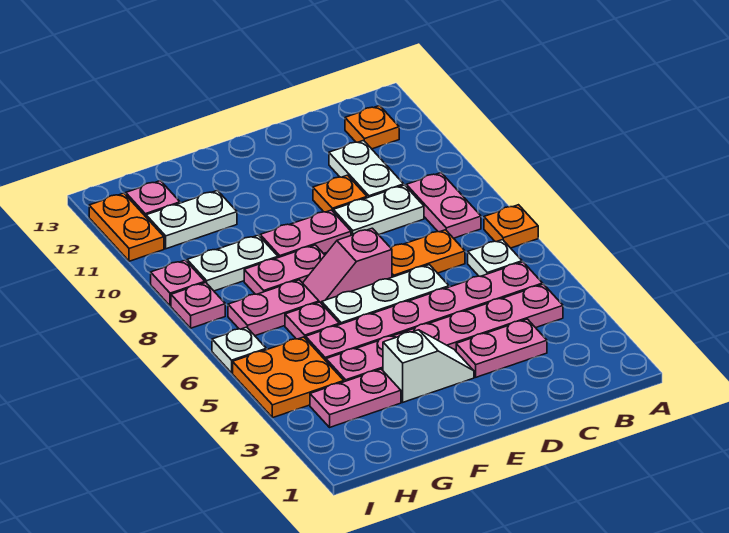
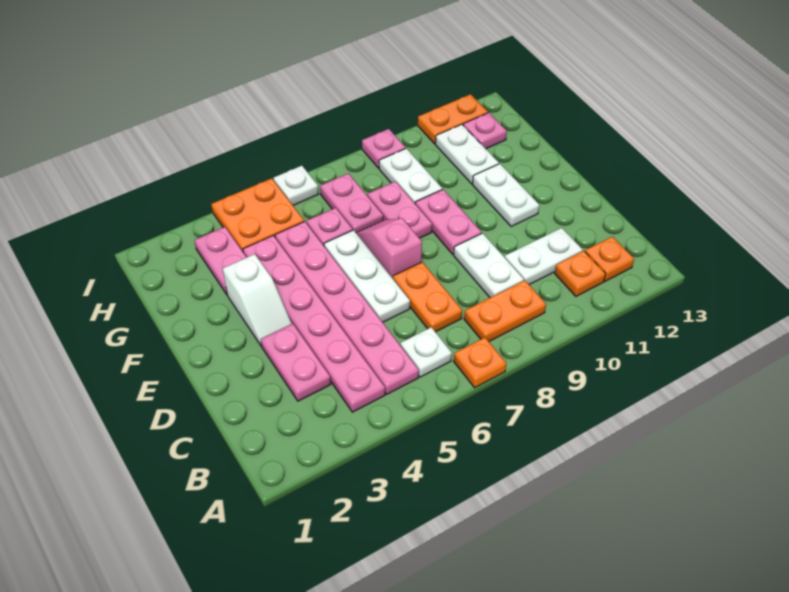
pink plate B8:B9 level 1 -> orange plate B8:B9 level 1
orange plate D10 level 1 -> orange plate B11 level 1
none -> white plate E11:F11 level 1
pink plate I8 level 1 -> none

